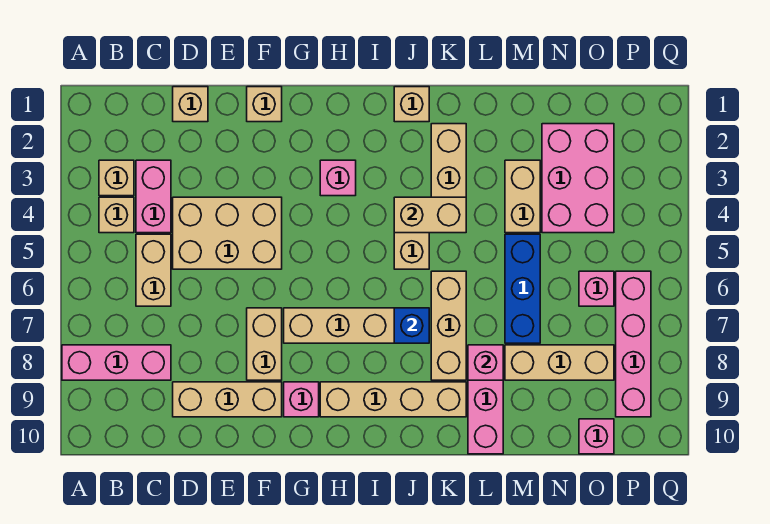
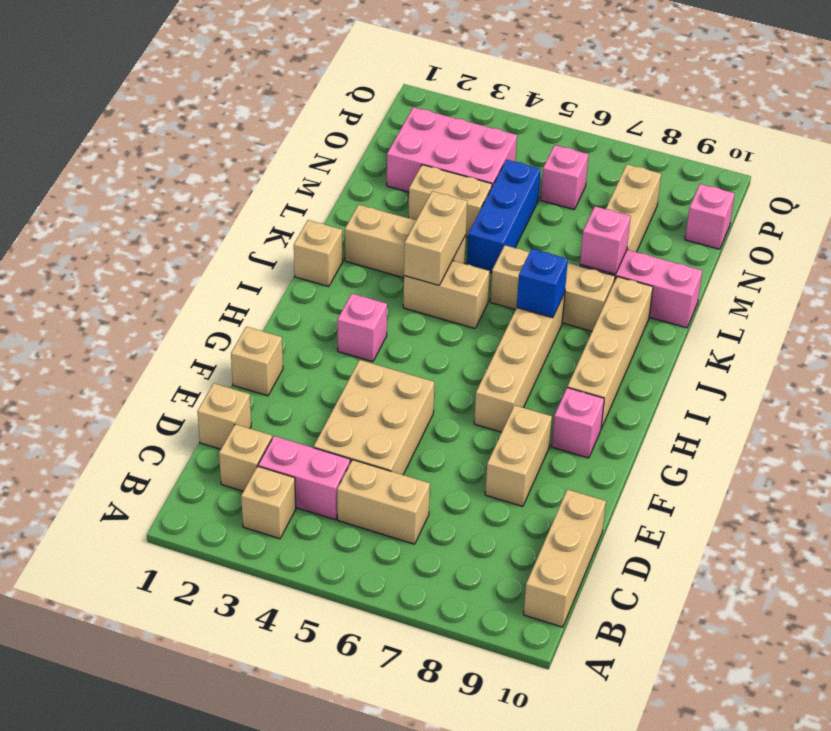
pink brick A8:C8 level 1 -> none
tan brick B4 level 1 -> tan brick C2 level 1
tan brick D9:F9 level 1 -> tan brick B10:D10 level 1
tan brick F7:F8 level 1 -> tan brick E8:F8 level 1
blue brick M5:M7 level 1 -> blue brick L5:N5 level 1
pink brick P6:P9 level 1 -> none

